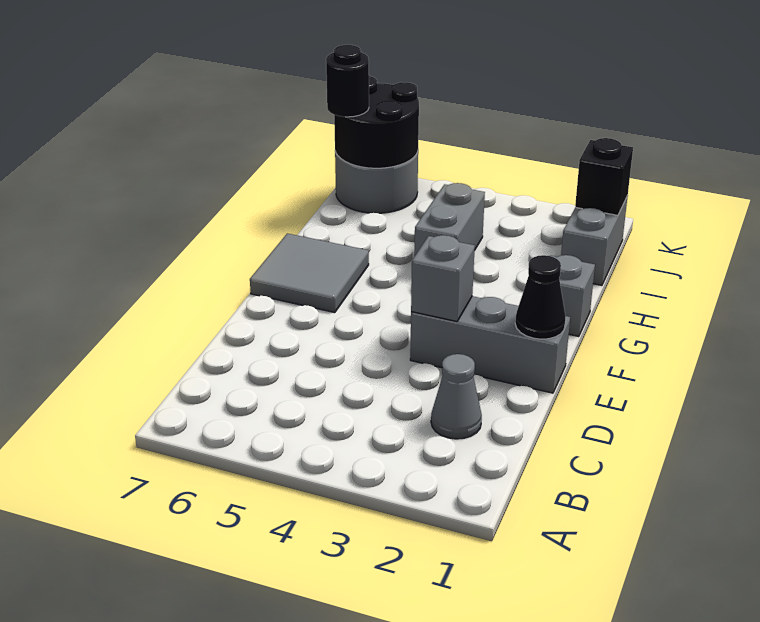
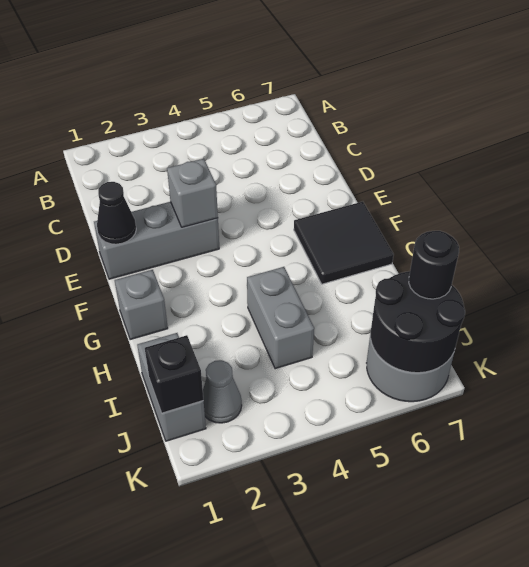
grey cone C2 level 1 -> grey cone J2 level 1
grey tile F6:G7 level 1 -> black tile F6:G7 level 1

